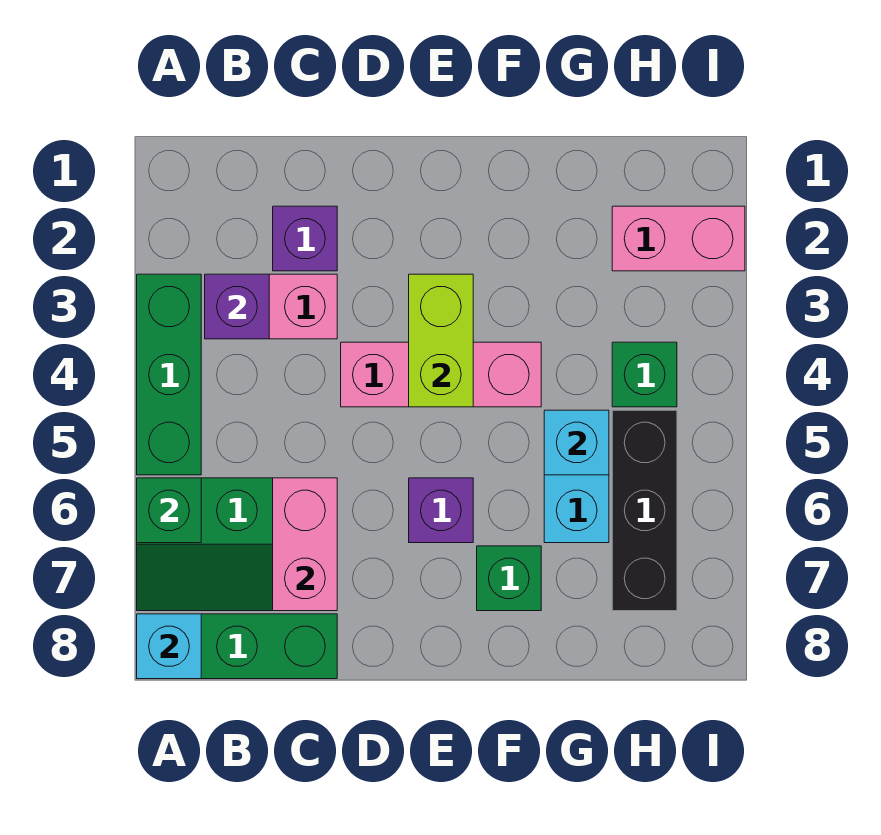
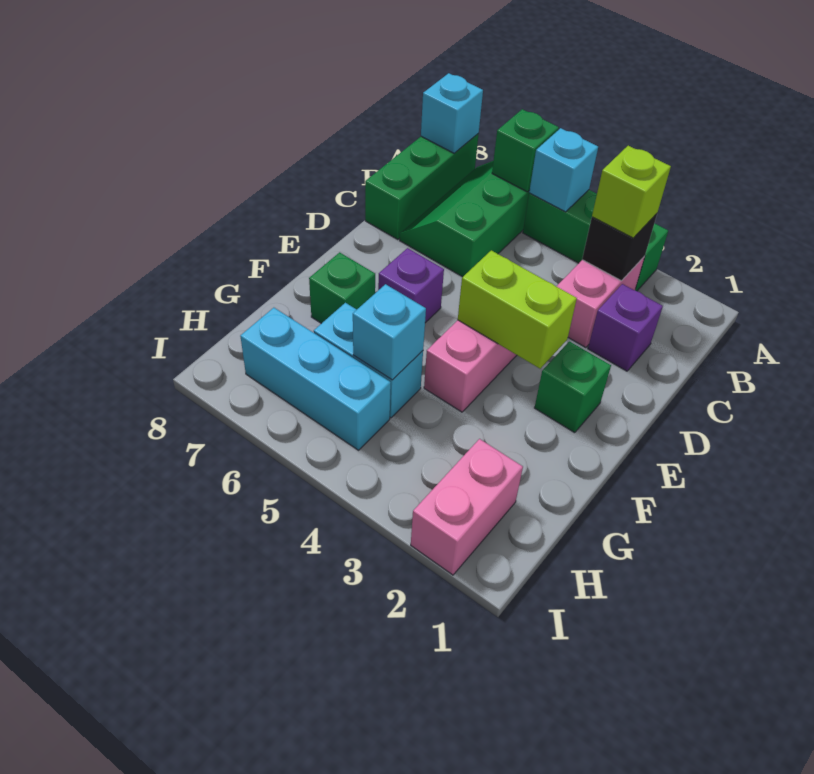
none -> cyan brick A5 level 2
purple brick B3 level 2 -> black brick B3 level 2
none -> lime brick B3 level 3
pink brick C6:C7 level 2 -> none
green brick H4 level 1 -> green brick E2 level 1
black brick H5:H7 level 1 -> cyan brick H5:H7 level 1

